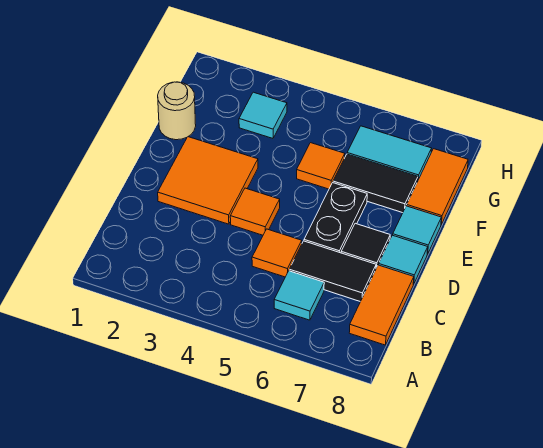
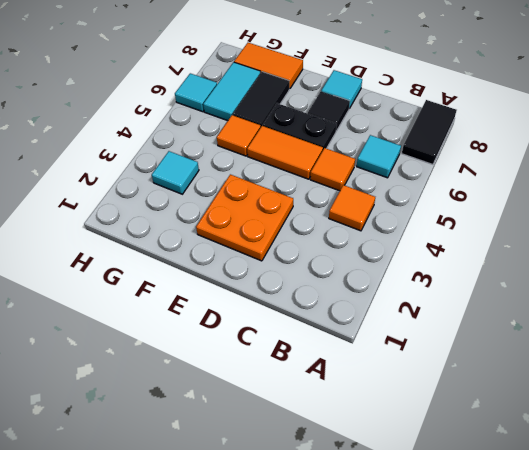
orange tile B8:C8 level 1 -> orange tile D5:E5 level 1
black tile C6:C7 level 1 -> black tile A7:A8 level 1
orange tile D2:E3 level 1 -> orange plate D2:E3 level 1
orange tile D4 level 1 -> orange tile B4 level 1
cyan tile E8 level 1 -> cyan tile H6 level 1
tan round brick F1 level 1 -> none

